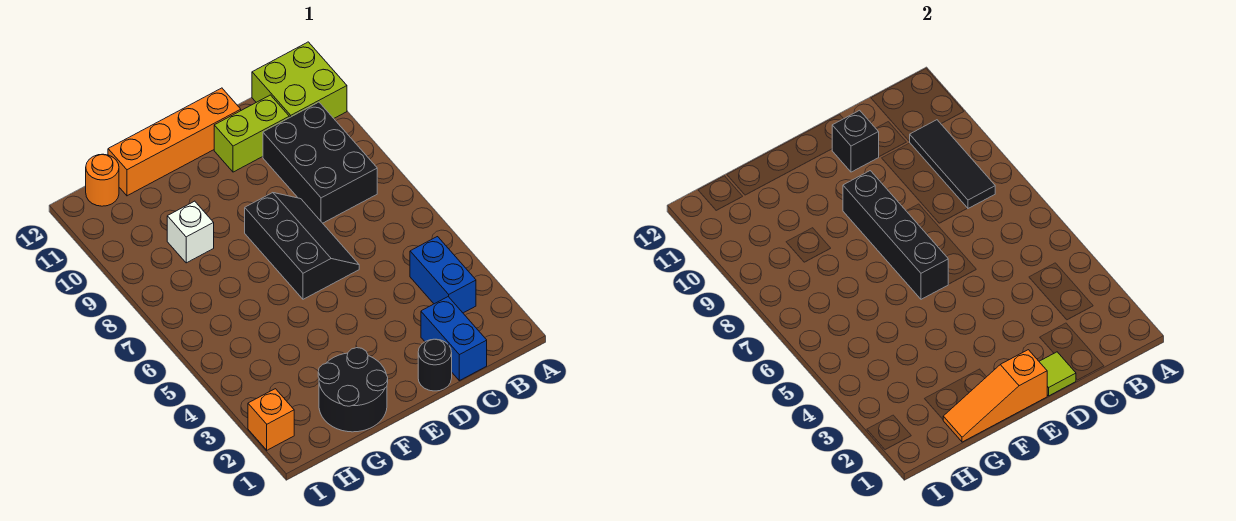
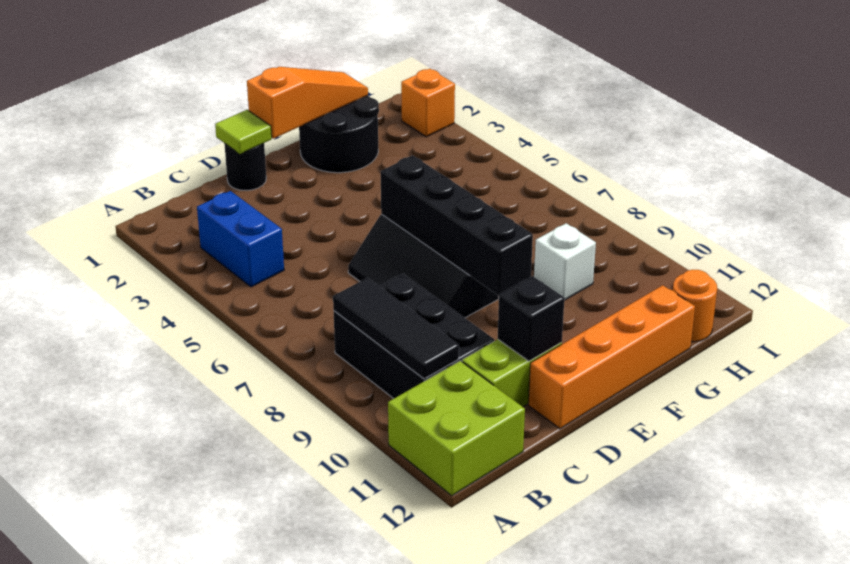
blue brick C1:C2 level 1 -> none

